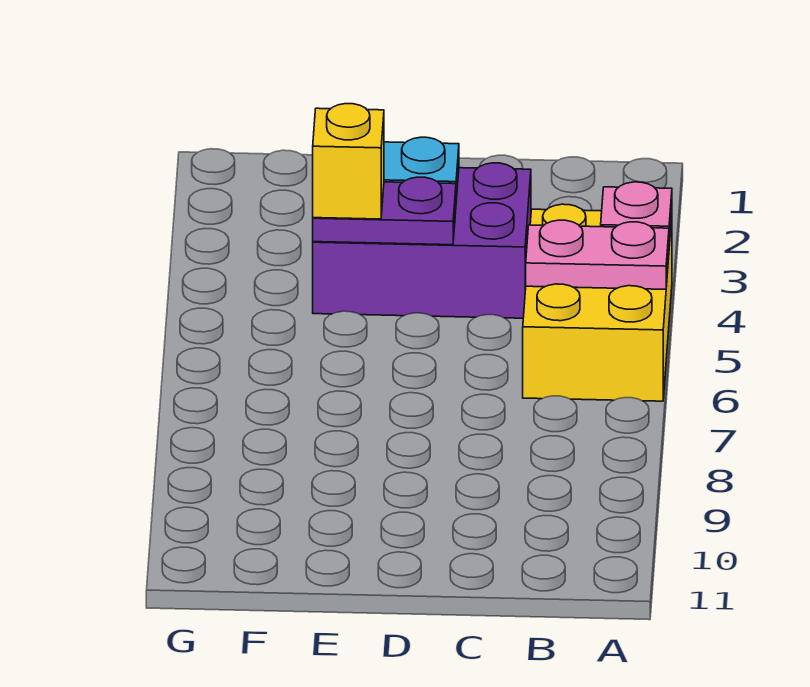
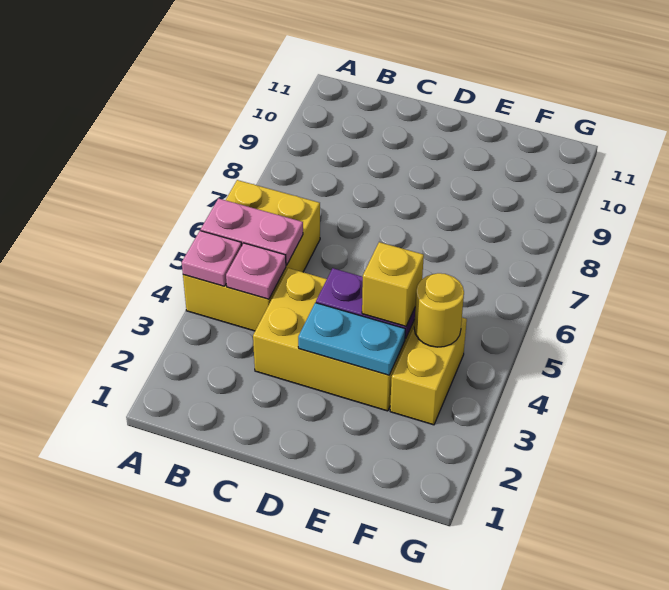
none -> pink plate B4 level 2
purple brick C3:E4 level 1 -> yellow brick C3:E4 level 1
none -> yellow brick F3:F4 level 1
none -> yellow round brick F4 level 2

